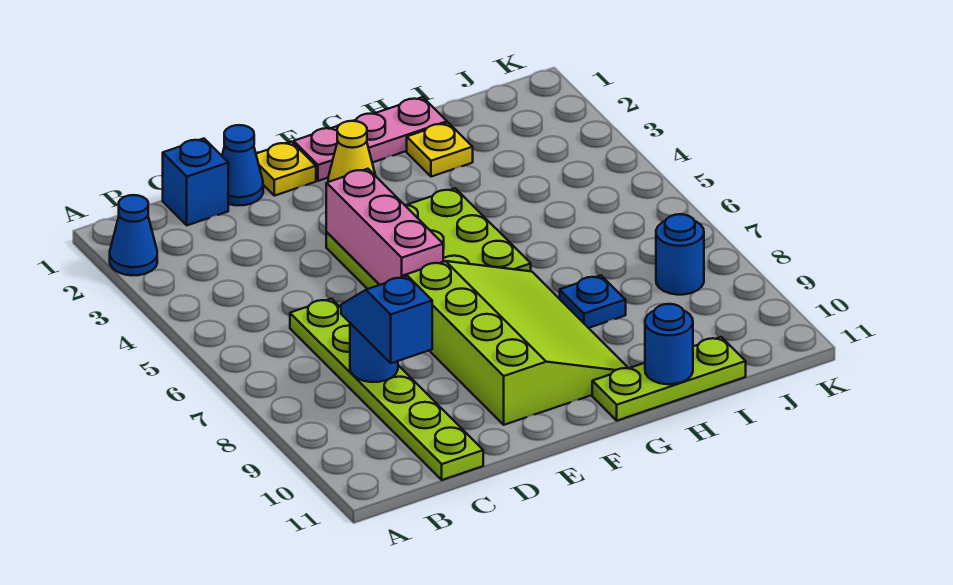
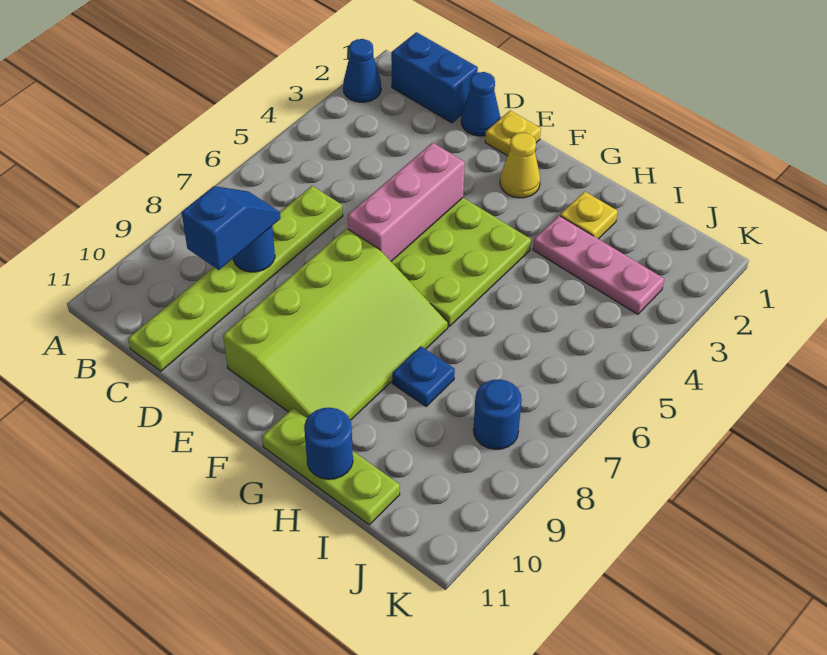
blue brick C1 level 1 -> blue brick B1:C1 level 1
pink plate F1:H1 level 1 -> pink plate H3:J3 level 1

